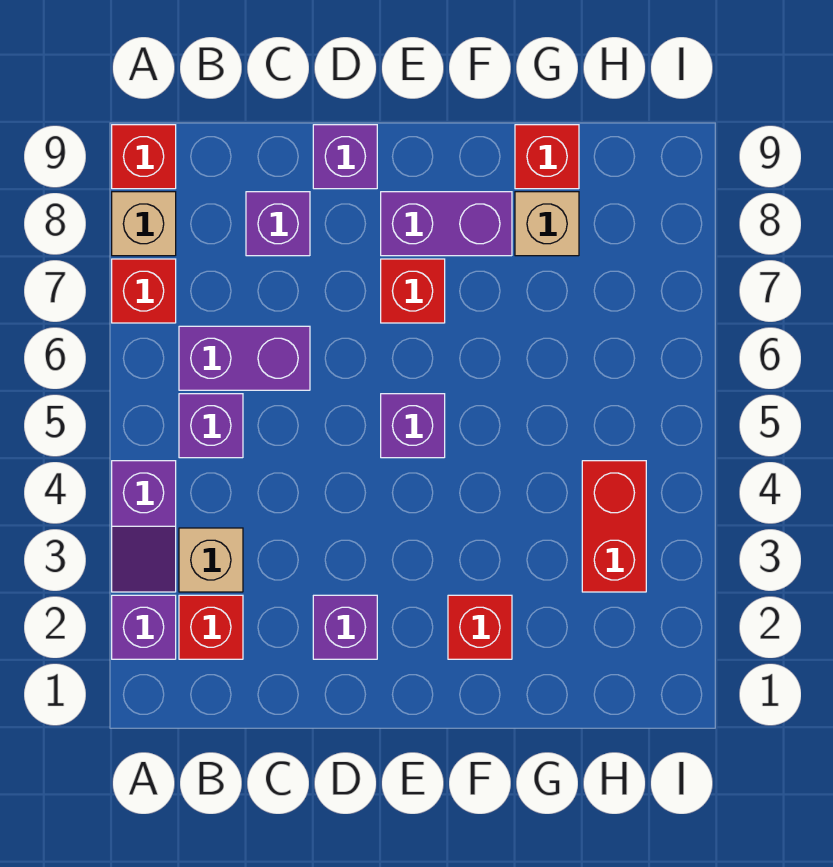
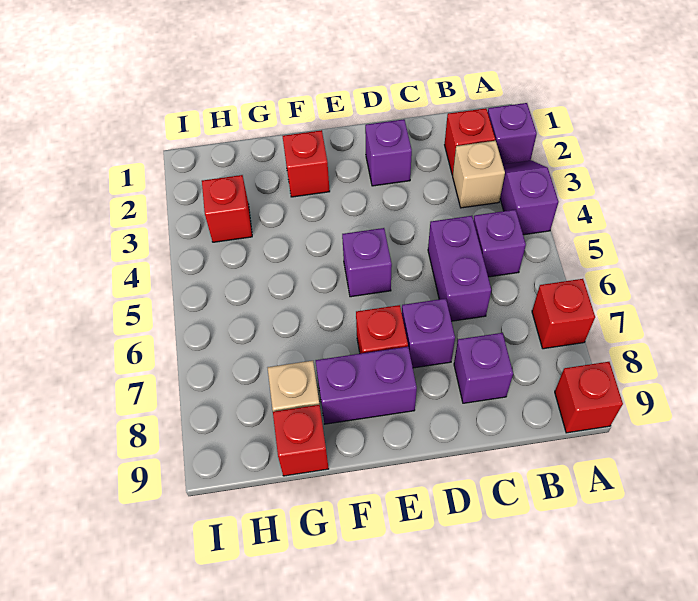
tan brick A8 level 1 -> none
purple brick B6:C6 level 1 -> purple brick C5:C6 level 1
purple brick D9 level 1 -> purple brick D7 level 1
red brick H3:H4 level 1 -> red brick H3 level 1

